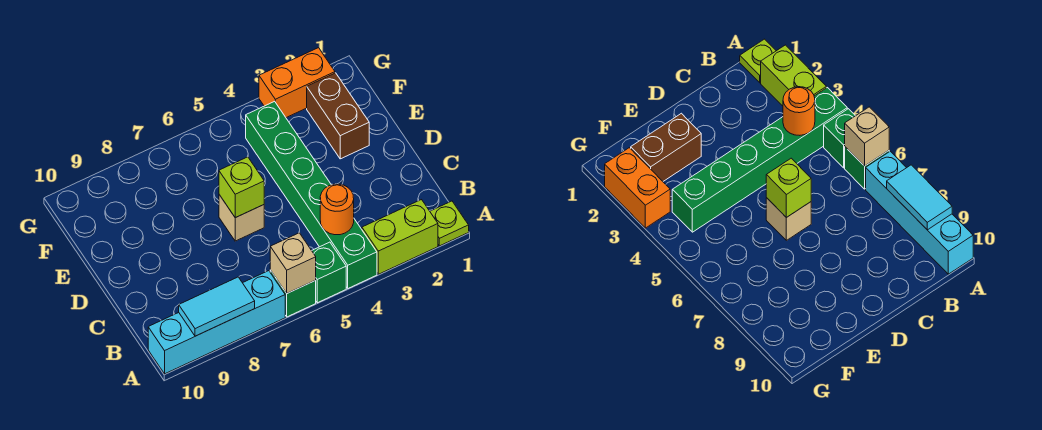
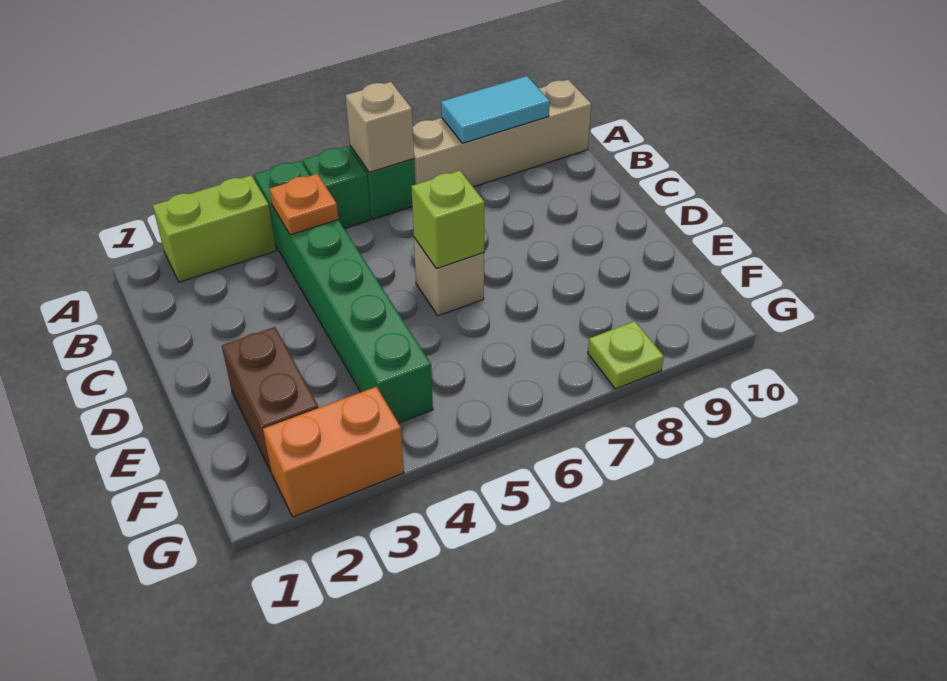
lime plate A1 level 1 -> lime plate G8 level 1
cyan brick A7:A10 level 1 -> tan brick A7:A10 level 1
orange round brick B4 level 2 -> orange plate B4 level 2

